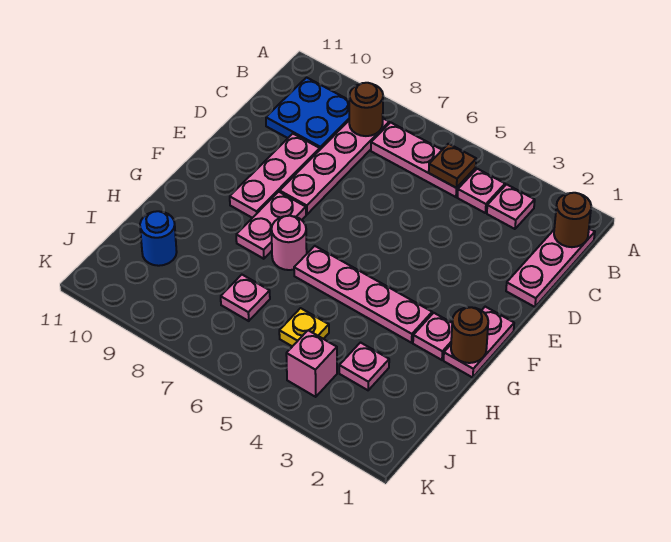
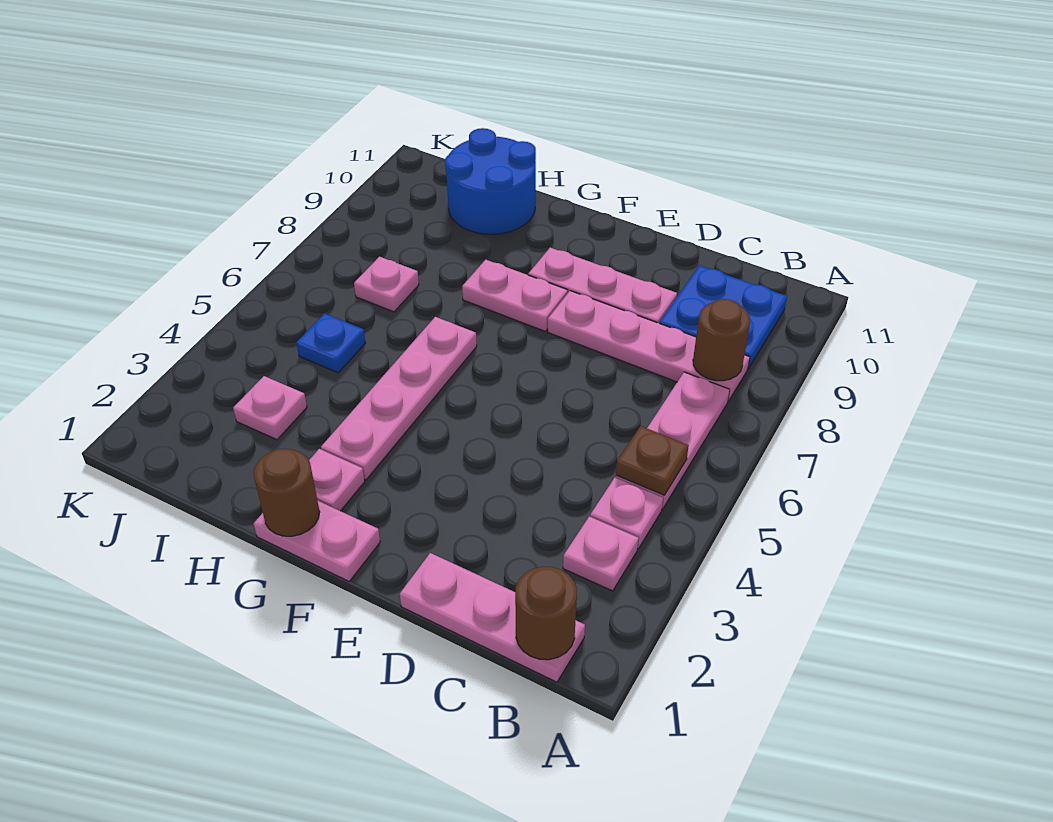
pink round brick G7 level 1 -> none
yellow plate I5 level 1 -> blue plate I5 level 1
blue round brick I10 level 1 -> blue round brick H10:I11 level 1
pink brick J4 level 1 -> none

